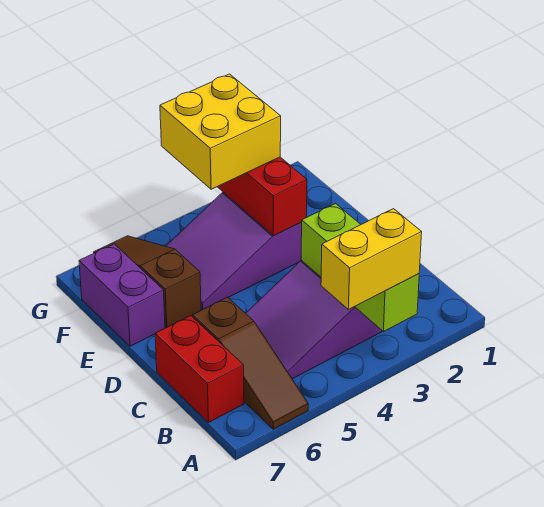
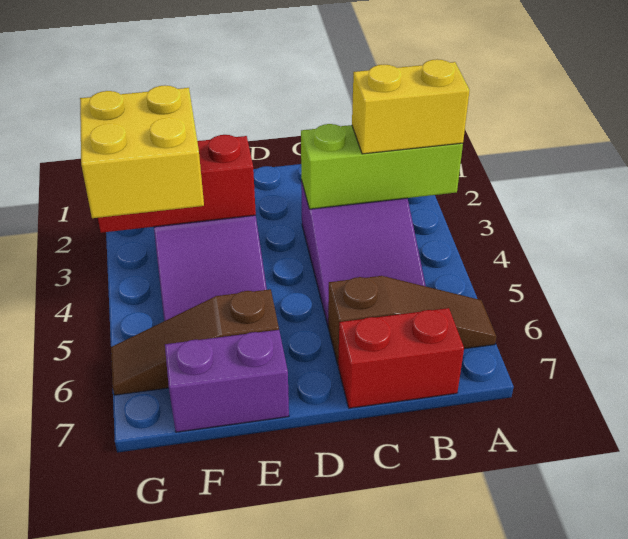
yellow brick A3:A4 level 3 -> yellow brick A3:B3 level 3

